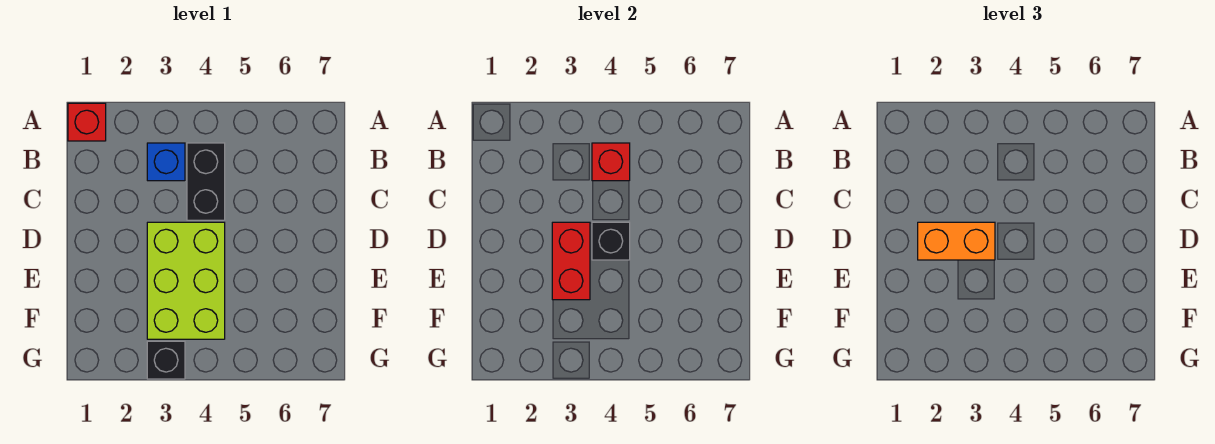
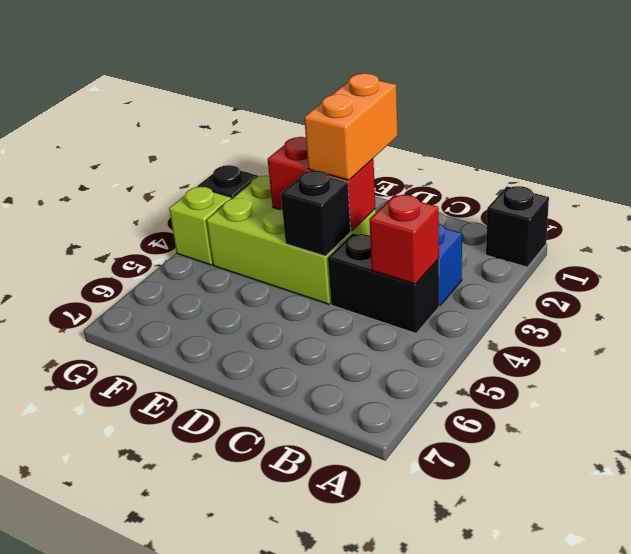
red brick A1 level 1 -> black brick A1 level 1
none -> lime brick G4 level 1

